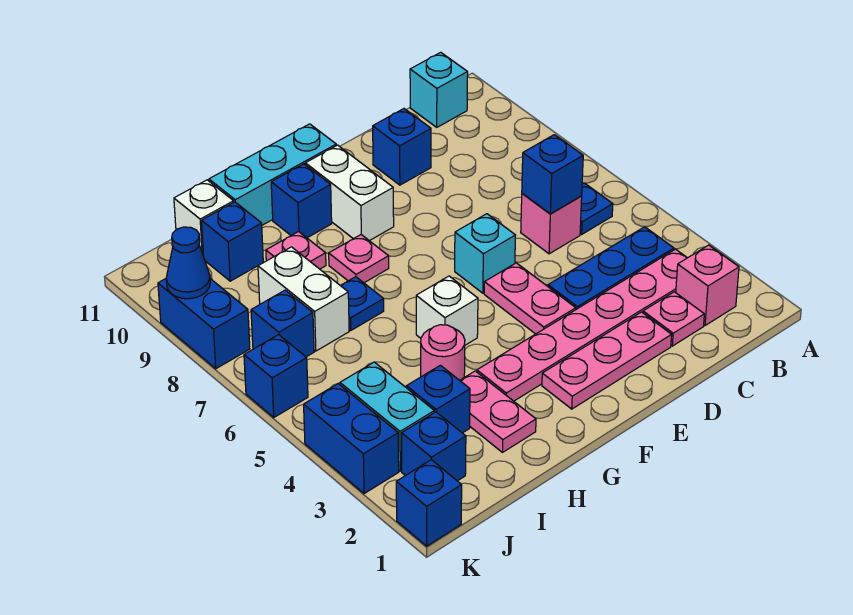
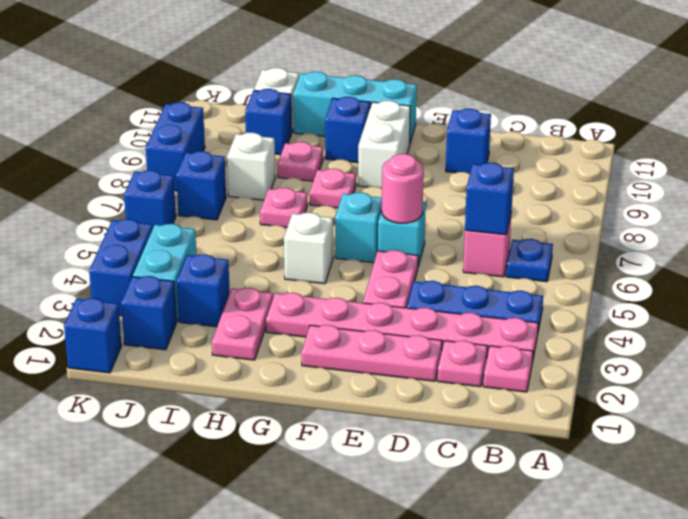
pink brick B2 level 1 -> pink plate B2 level 1
cyan brick B11 level 1 -> cyan brick F6 level 1
pink round brick H4 level 1 -> pink round brick E6 level 2
blue plate H7 level 1 -> pink plate H7 level 1
white brick I7:I8 level 1 -> white brick I8 level 1
blue cone K9 level 2 -> none

